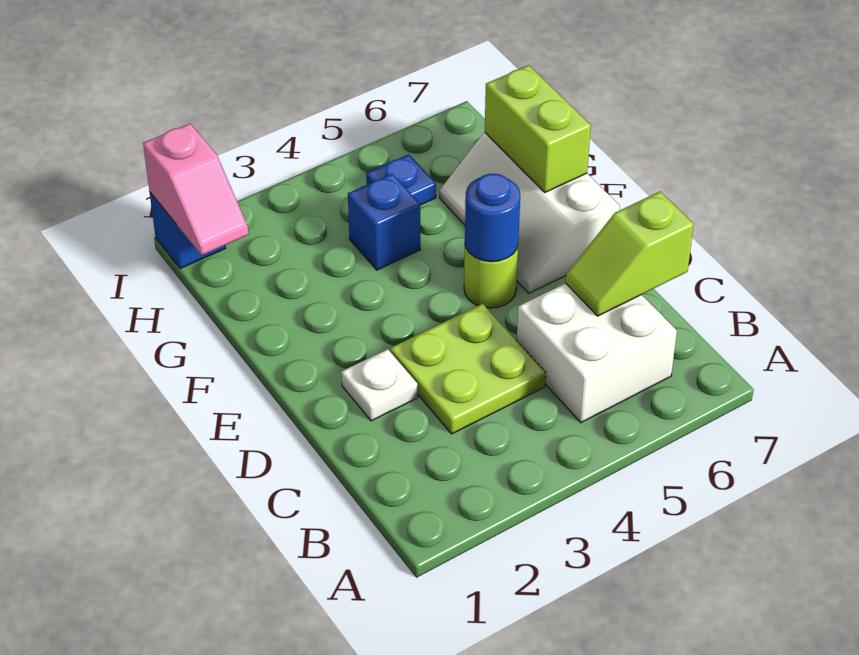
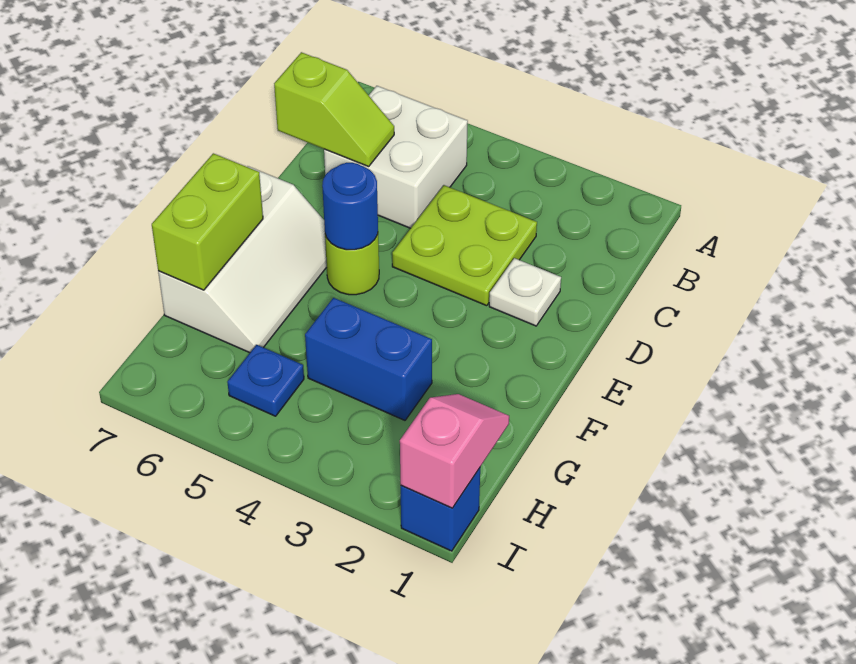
blue brick G4 level 1 -> blue brick G3:G4 level 1

